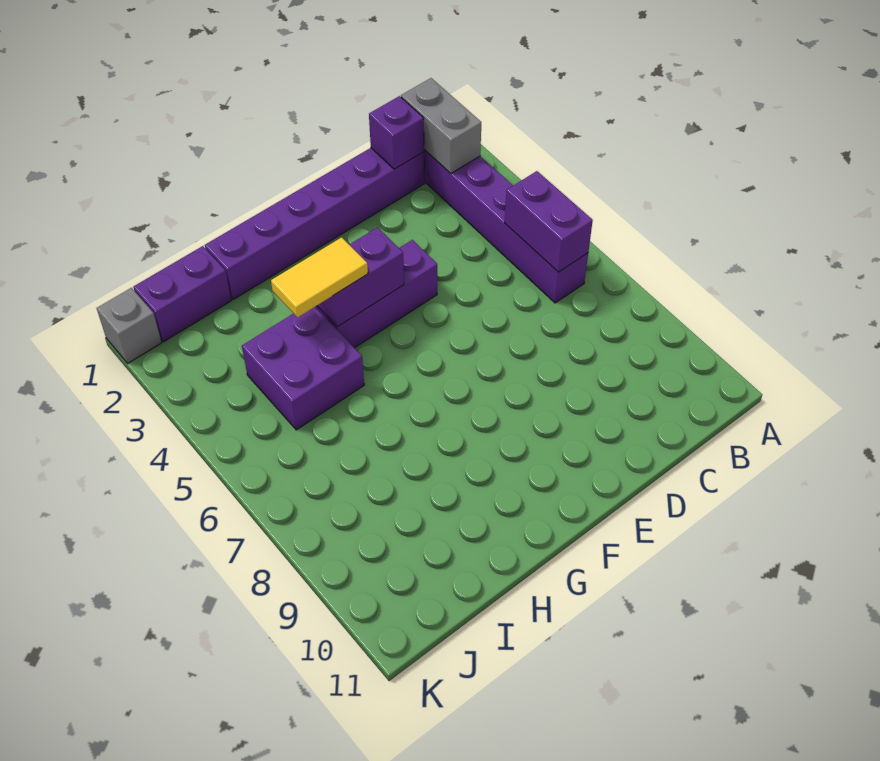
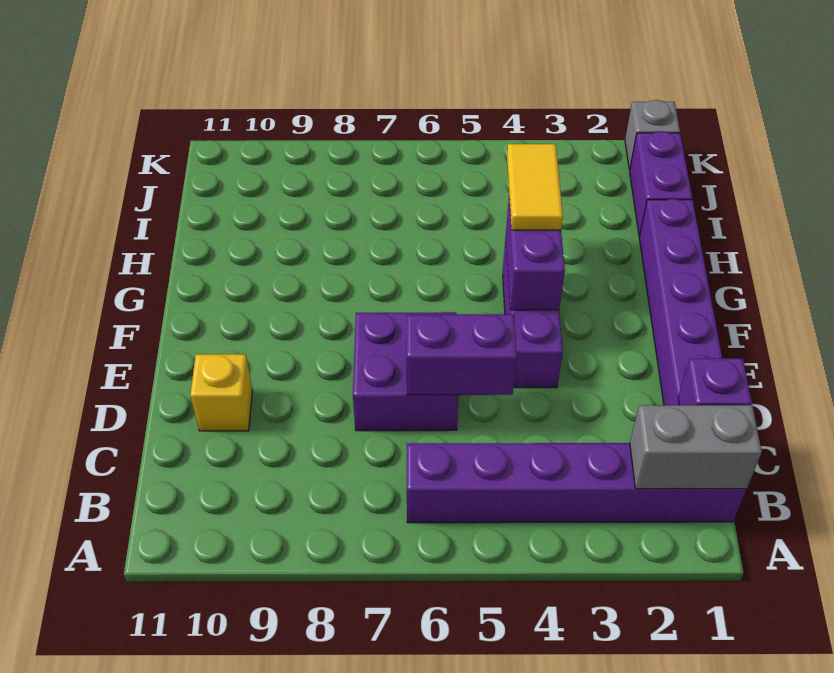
purple brick B5:B6 level 2 -> purple brick D5:D6 level 2
none -> yellow brick D10 level 1
purple brick H4:I5 level 1 -> purple brick D6:E7 level 1

